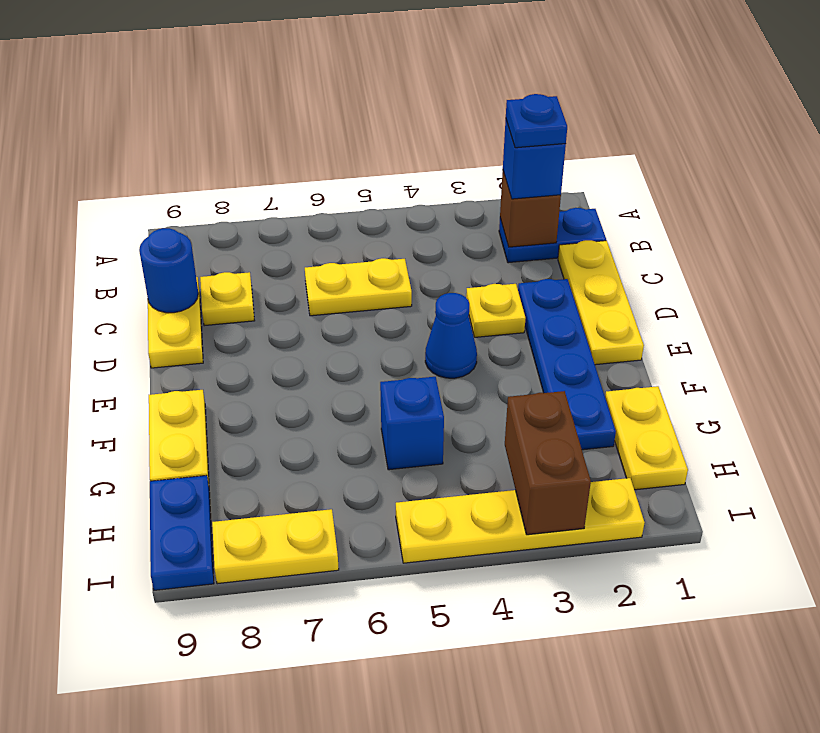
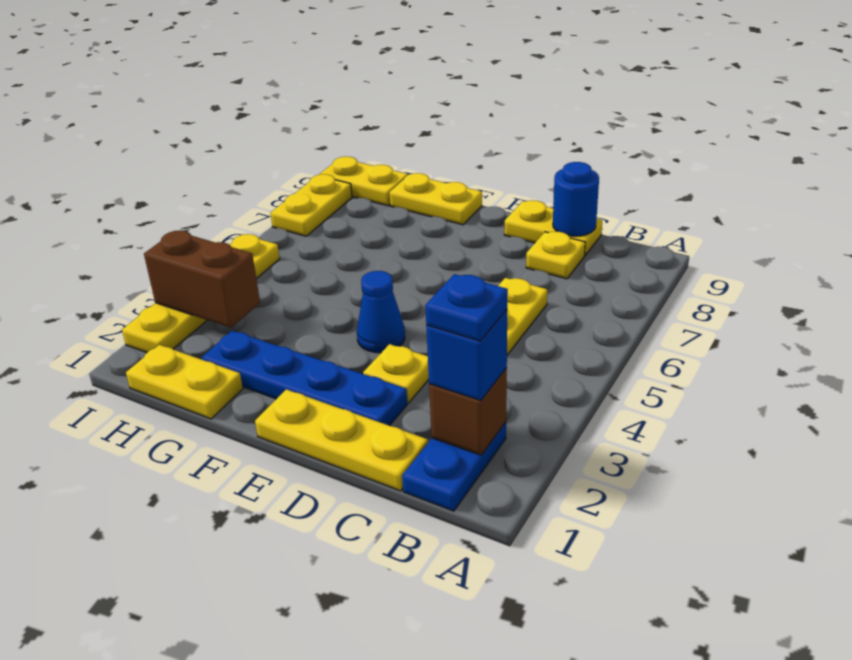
blue brick G5 level 1 -> none
blue plate H9:I9 level 1 -> yellow plate H9:I9 level 1

